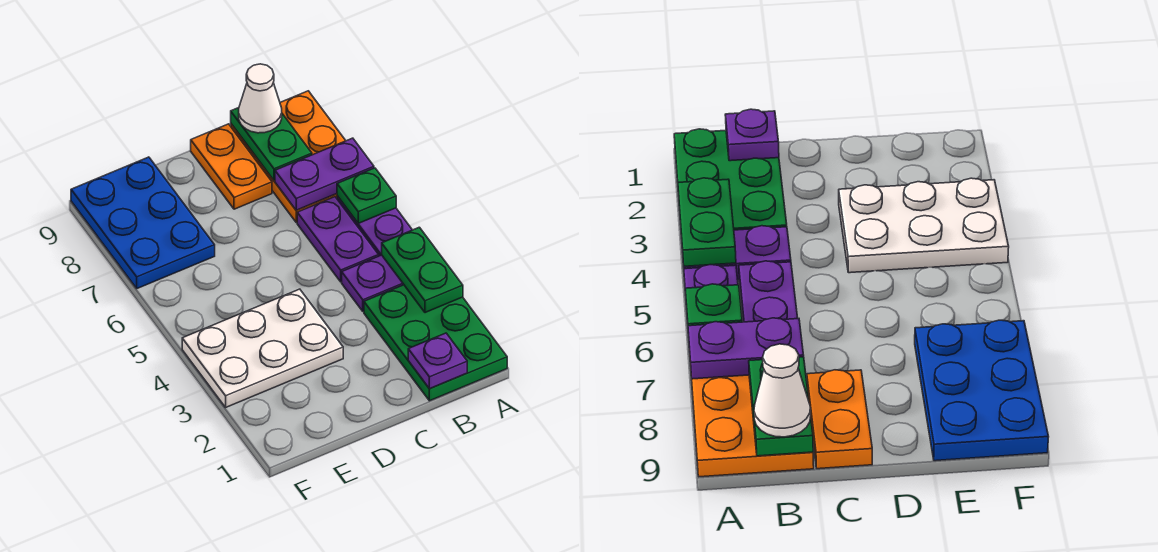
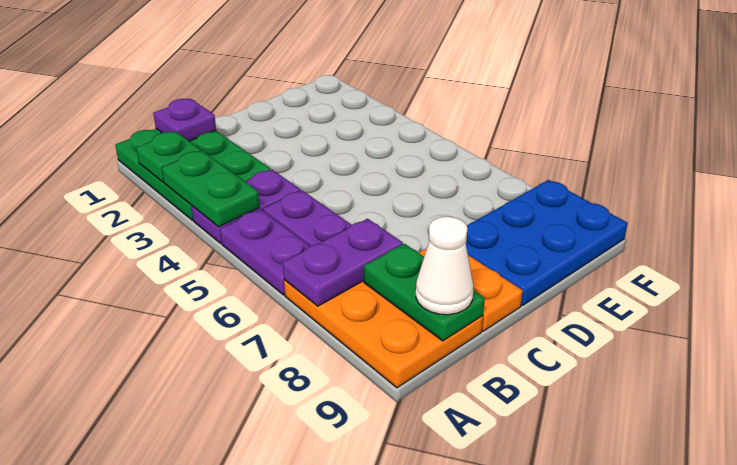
green plate A6 level 2 -> green plate A2 level 2
white plate D3:F4 level 1 -> none
blue plate E7:F9 level 1 -> blue plate D8:F9 level 1

